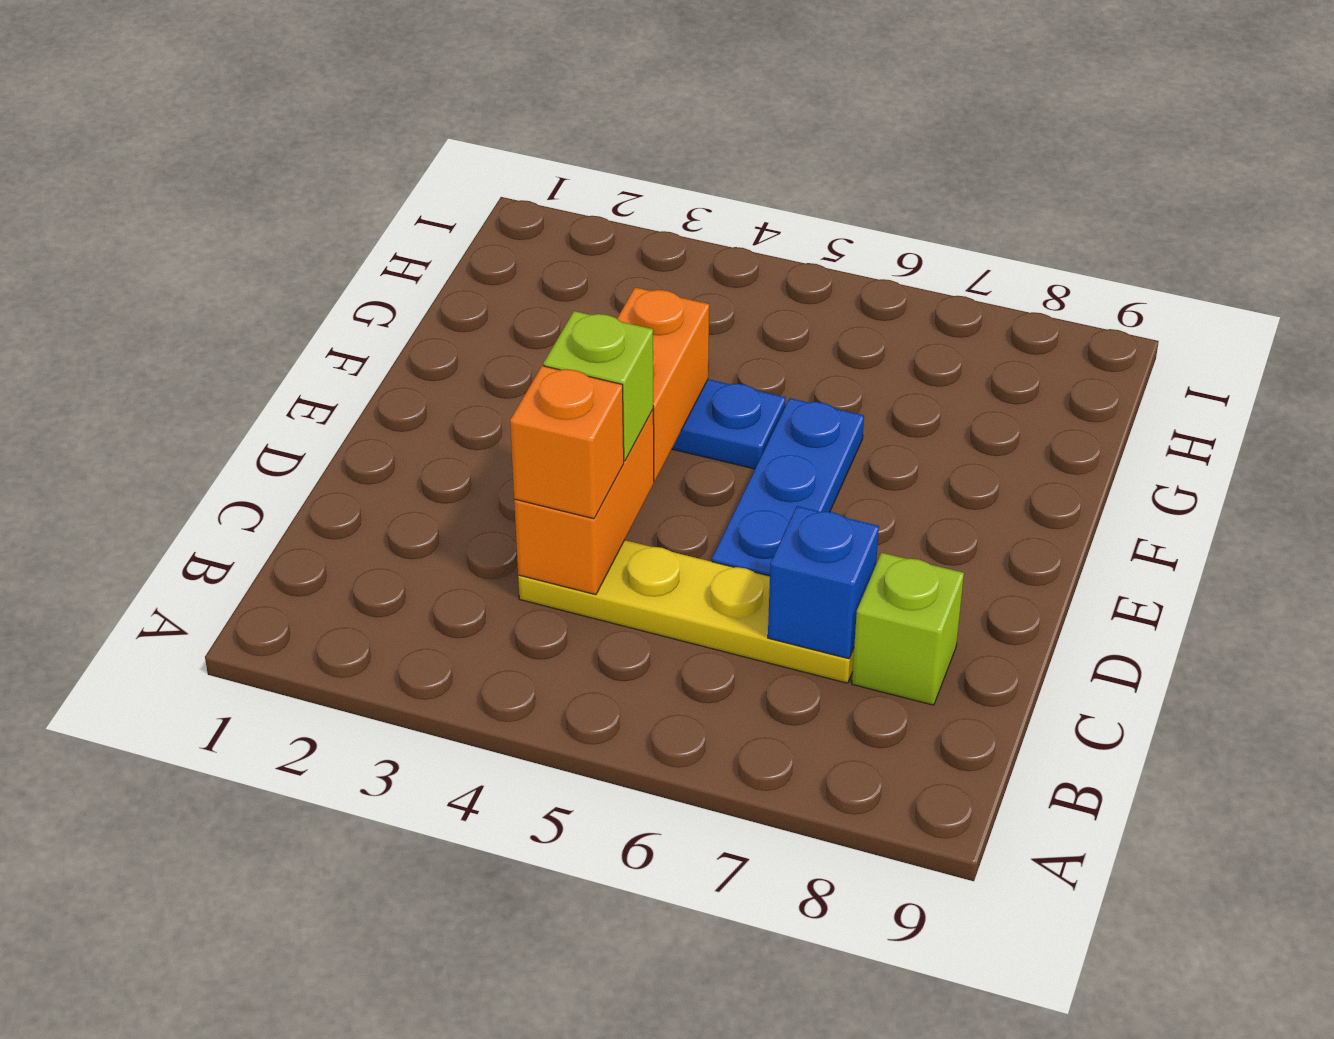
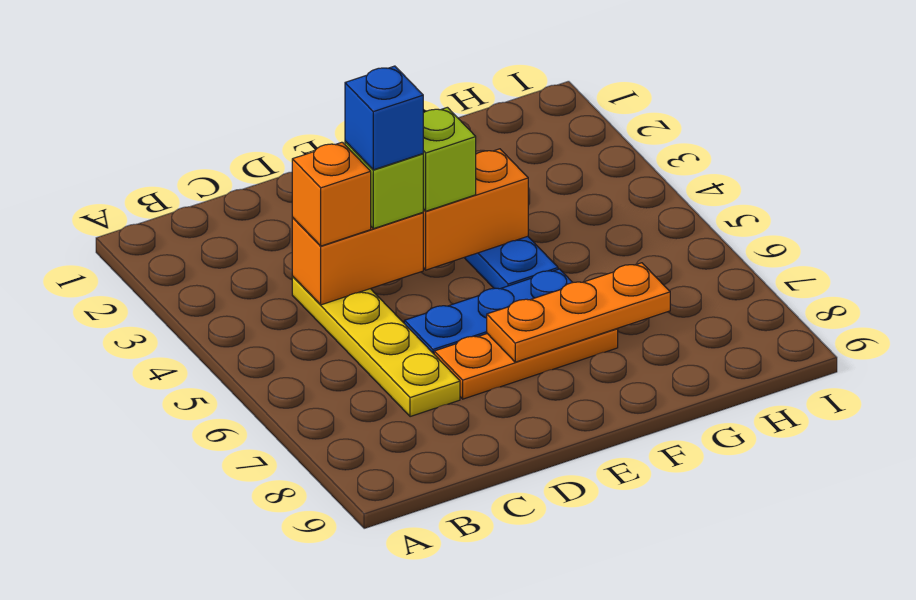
blue brick C7 level 2 -> blue brick D4 level 4
lime brick C8 level 1 -> lime brick E4 level 3
none -> orange plate D7:F7 level 1
none -> orange plate E7:G7 level 2

